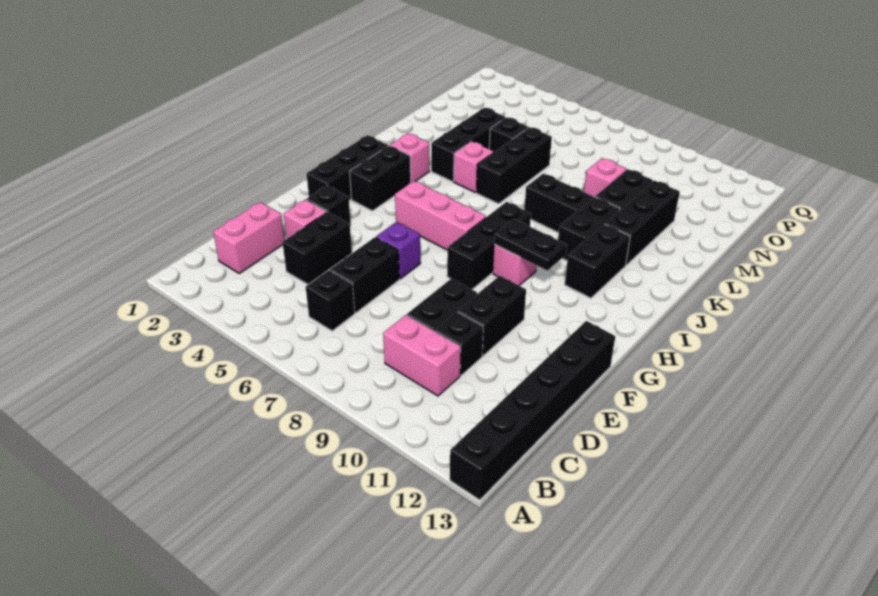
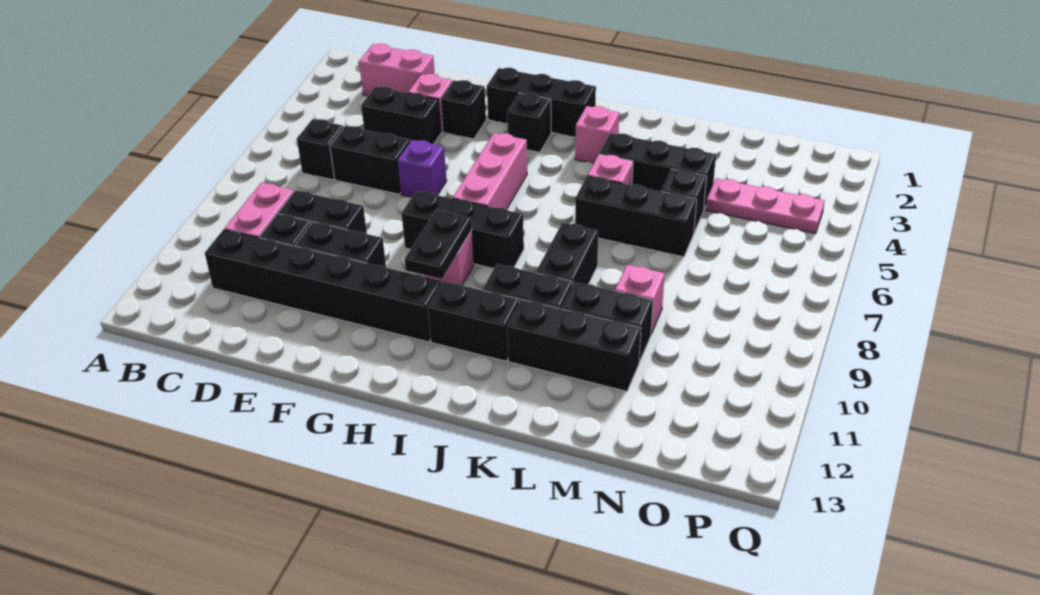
black brick A13:F13 level 1 -> black brick C11:H11 level 1
black brick H3:I3 level 1 -> black brick H3 level 1
none -> pink plate N4:P4 level 1

